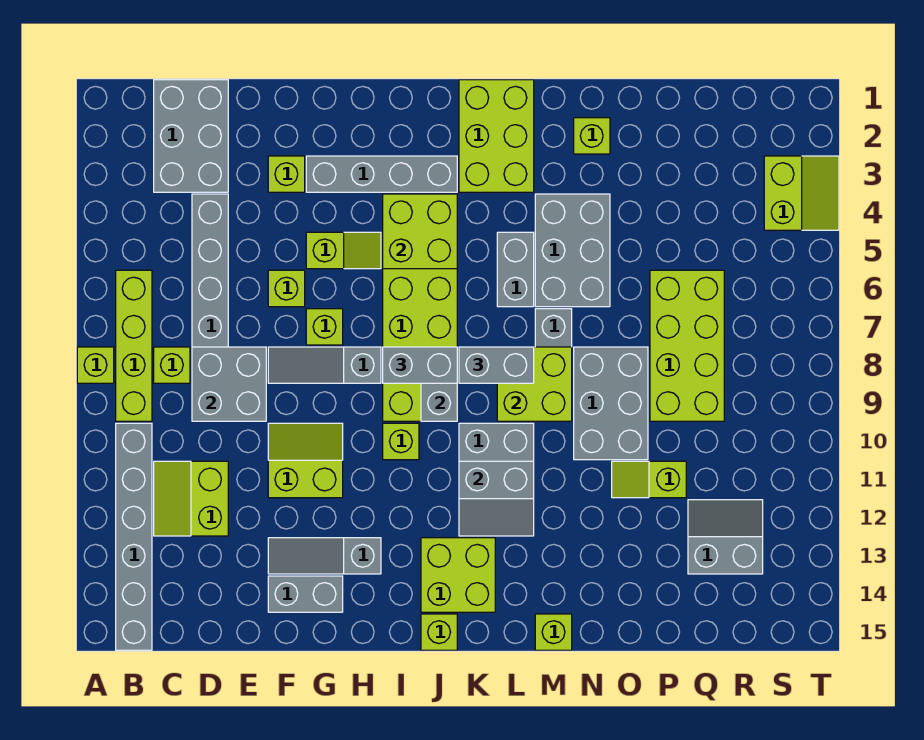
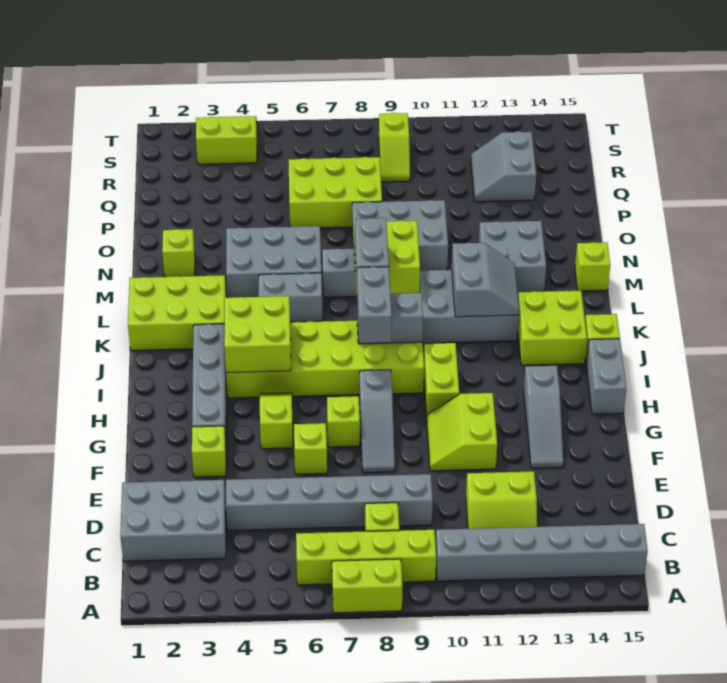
lime brick A8 level 1 -> lime brick A7:A8 level 1
grey brick D8:E9 level 2 -> grey brick M12:N13 level 1
grey brick F14:G14 level 1 -> grey brick H15:I15 level 1
lime brick I10 level 1 -> lime brick H10:I10 level 1
lime slope O11:P11 level 1 top P -> lime slope R9:S9 level 1 top S
lime brick P6:Q9 level 1 -> lime brick P6:Q8 level 1

